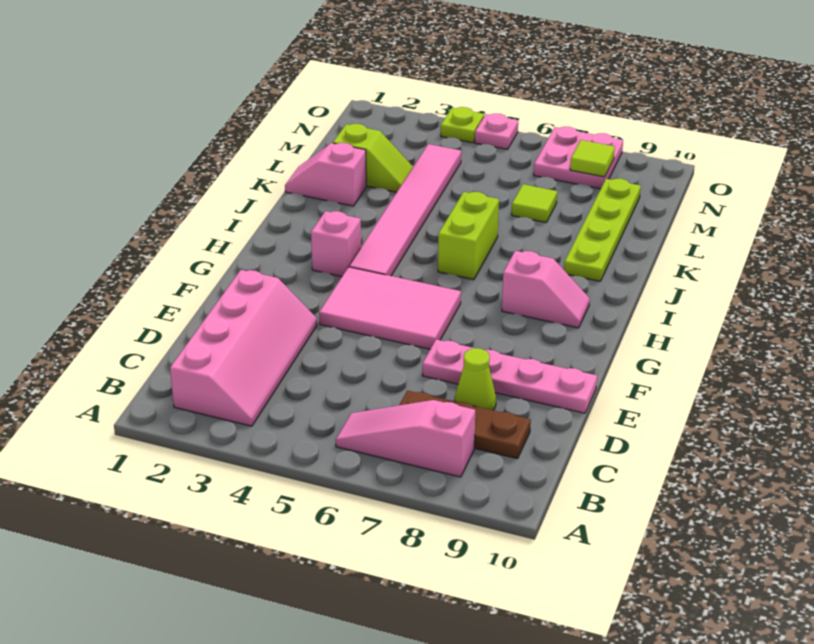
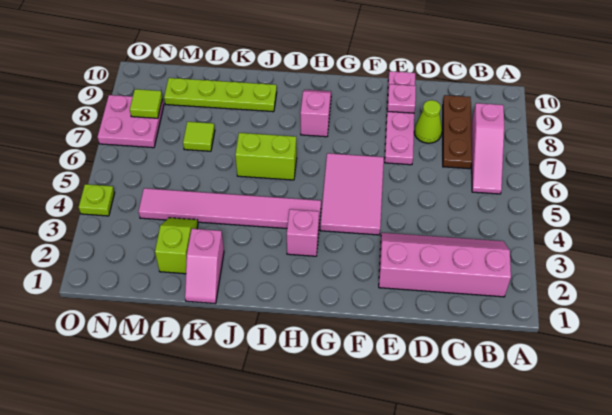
pink plate O5 level 1 -> pink plate E9 level 2

